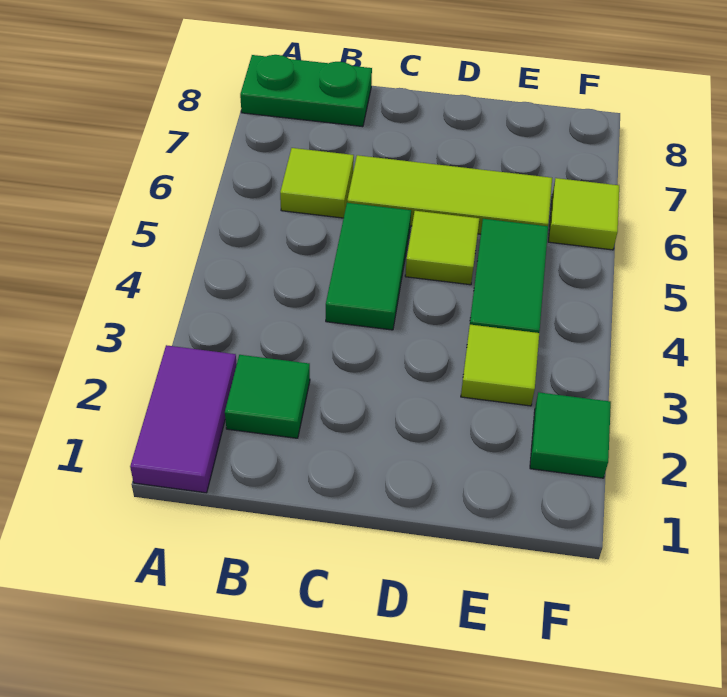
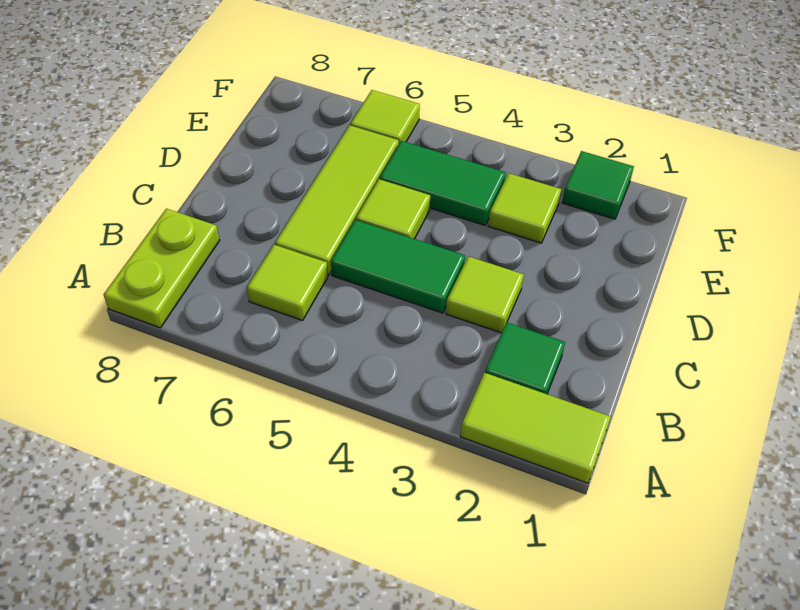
purple tile A1:A2 level 1 -> lime tile A1:A2 level 1
green plate A8:B8 level 1 -> lime plate A8:B8 level 1
none -> lime tile C3 level 1

